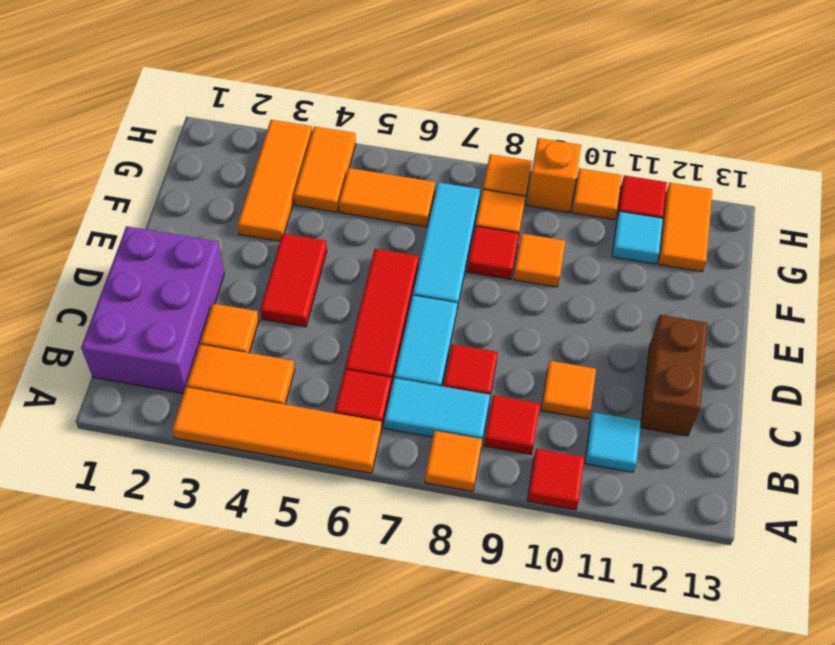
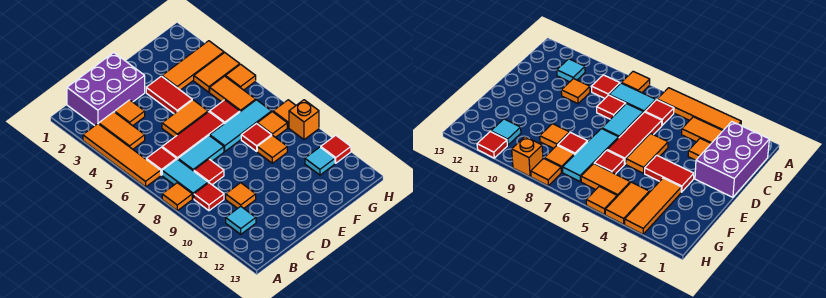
red tile A10 level 1 -> red tile F6 level 1
brown brick C12:D12 level 1 -> none
red tile D4:E4 level 1 -> red tile E3:E4 level 1
orange tile G12:H12 level 1 -> orange tile D5:E5 level 1
orange tile H10 level 1 -> orange tile H5 level 1

